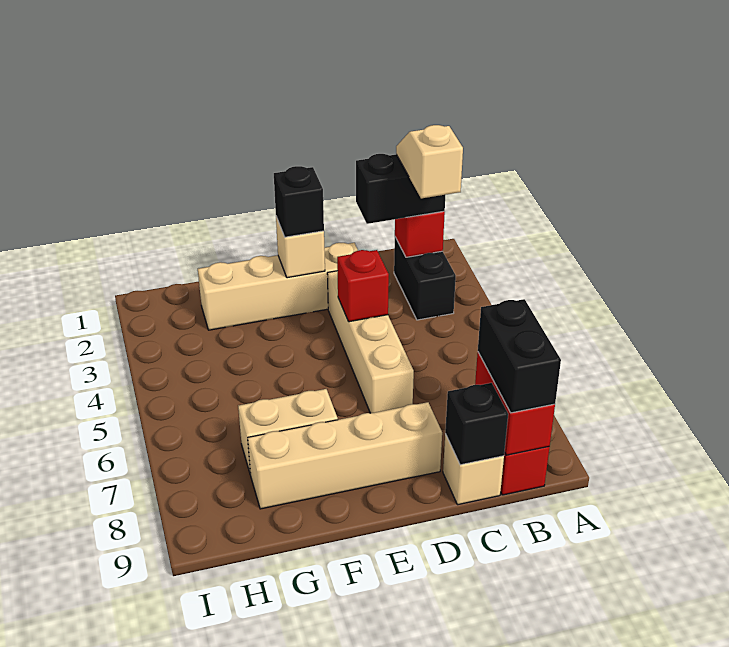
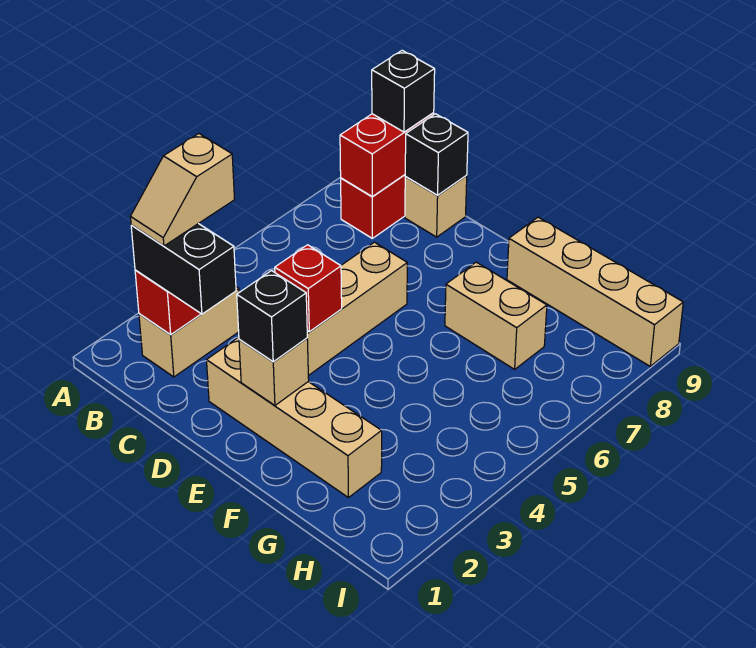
black brick B2:B3 level 1 -> tan brick B2:B3 level 1
black brick B8:B9 level 3 -> black brick B9 level 3
tan brick D8:G8 level 1 -> tan brick F9:I9 level 1

